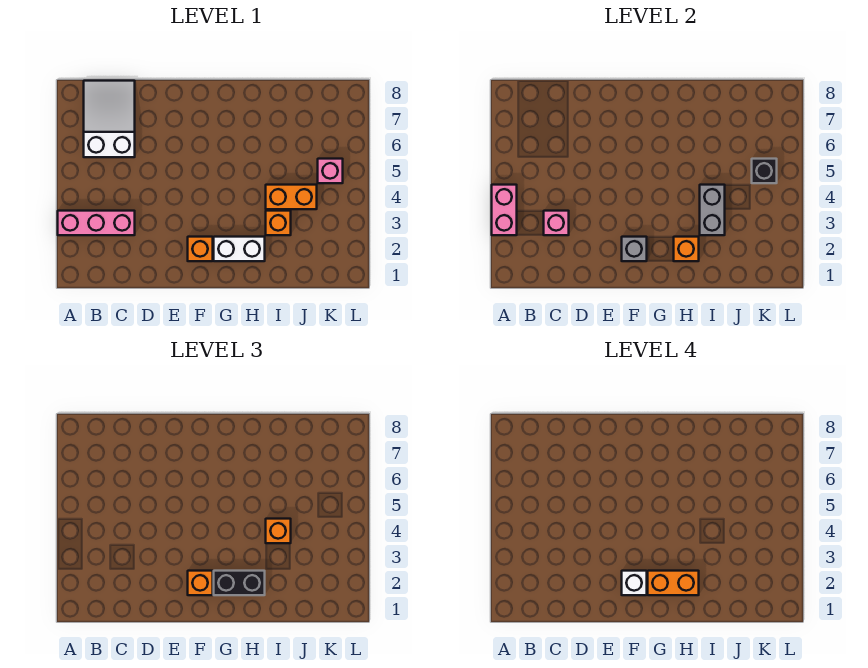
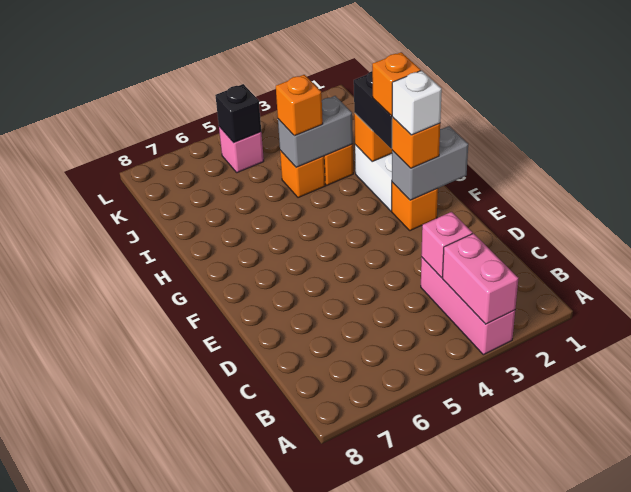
pink brick A3:A4 level 2 -> pink brick A3:B3 level 2
white slope B6:C8 level 1 top 6 -> none
grey brick F2 level 2 -> grey brick F1:F2 level 2
orange brick G2:H2 level 4 -> orange brick G2 level 4
orange brick I4:J4 level 1 -> orange brick I4 level 1

